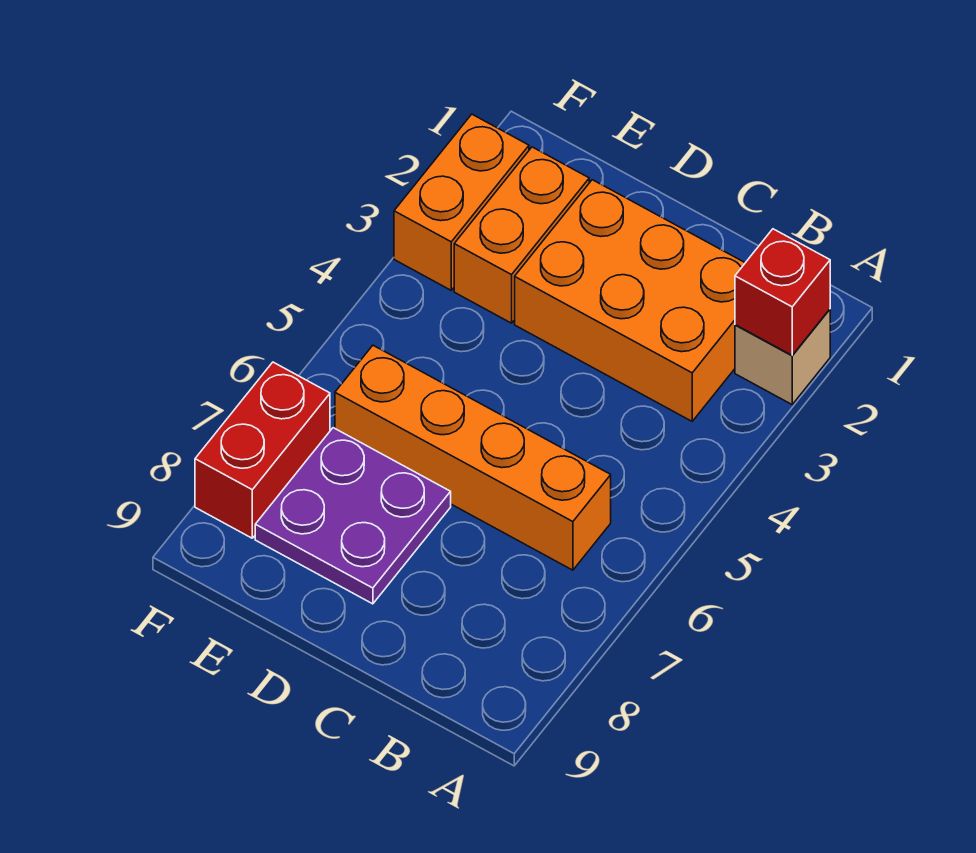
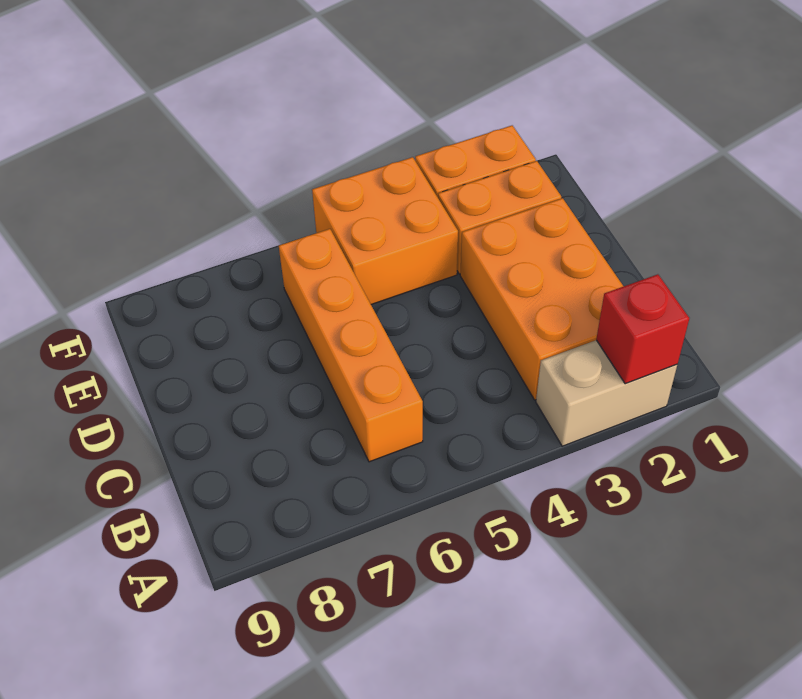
tan brick A2 level 1 -> tan brick A2:A3 level 1
purple plate D7:E8 level 1 -> none
none -> orange brick E4:F5 level 1
red brick F7:F8 level 1 -> none

